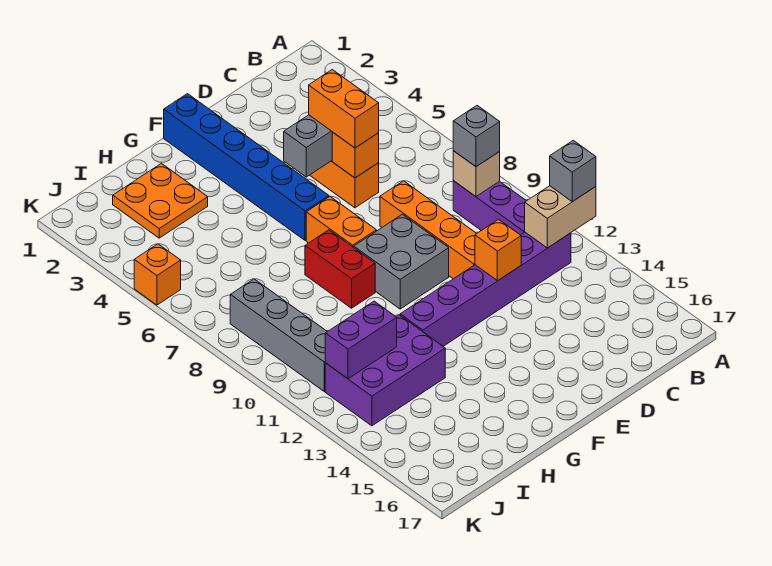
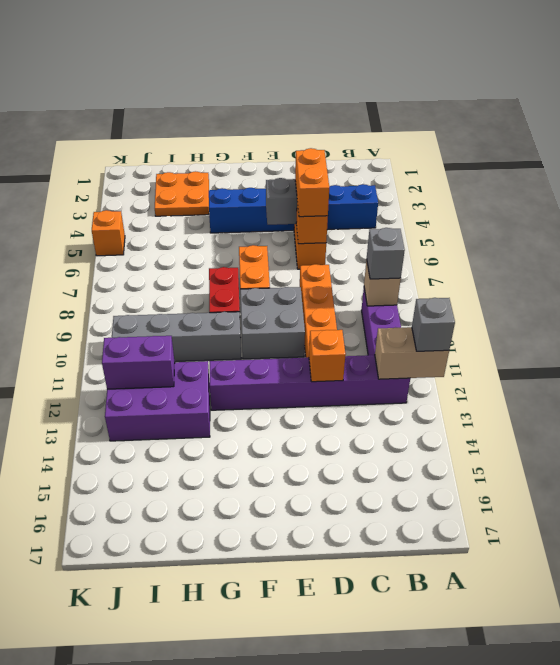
blue brick F1:F6 level 1 -> blue brick B4:G4 level 1
grey brick J8:J11 level 1 -> grey brick G10:J10 level 1

